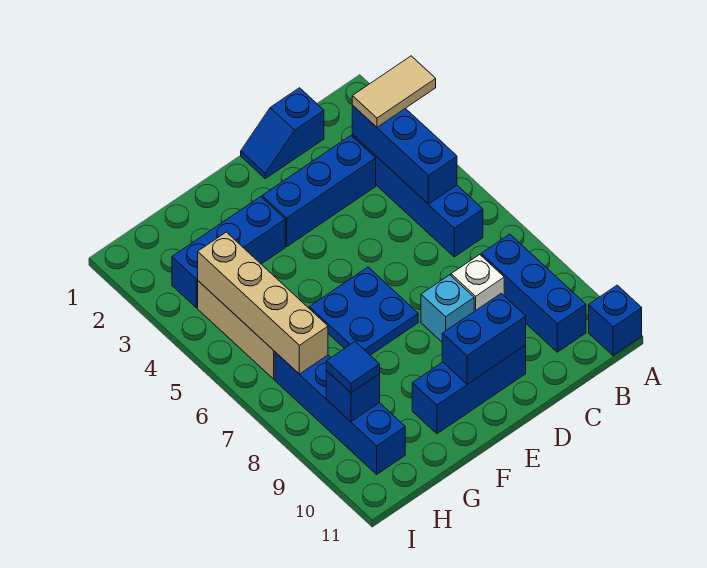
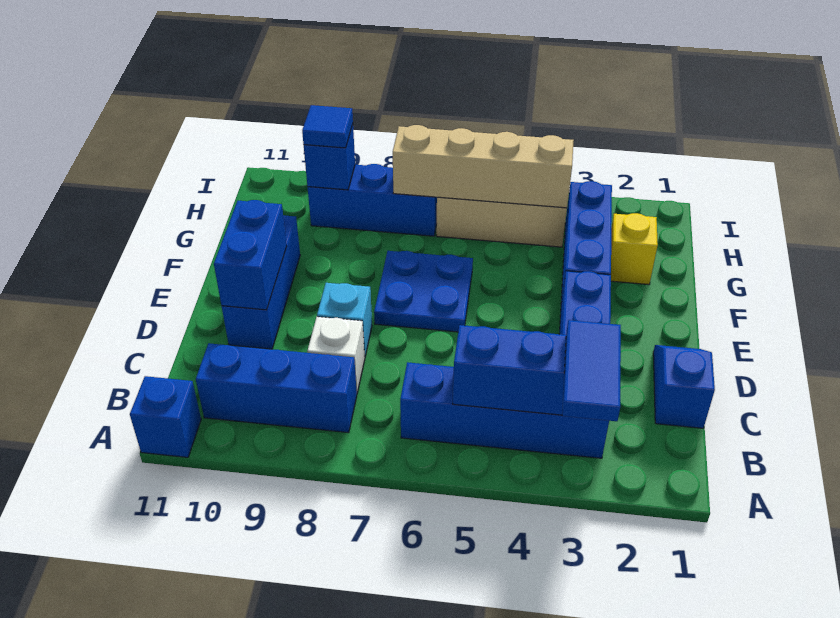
tan tile A3:B3 level 3 -> blue tile A3:B3 level 3
none -> yellow brick G2 level 1
blue brick H7:H10 level 1 -> blue brick H7:H9 level 1

